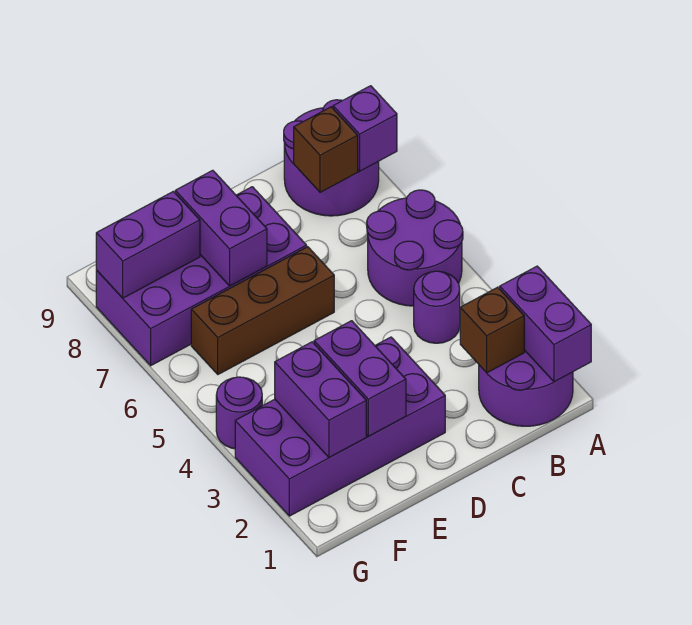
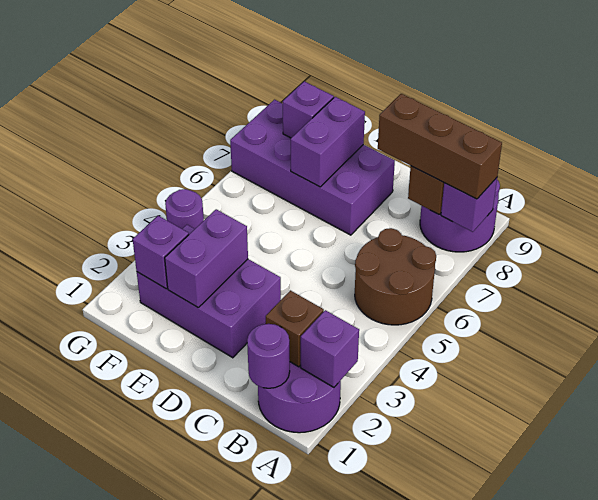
purple brick A1:A2 level 2 -> purple brick A2 level 2
purple round brick A5:B6 level 1 -> brown round brick A5:B6 level 1
purple round brick B4 level 1 -> purple round brick B1 level 2
purple brick D2:G3 level 1 -> purple brick D2:F3 level 1
brown brick D6:F6 level 1 -> brown brick A8:C8 level 3
purple brick F2:F3 level 2 -> purple brick F2 level 2
purple brick F8:G8 level 2 -> purple brick F8 level 2

